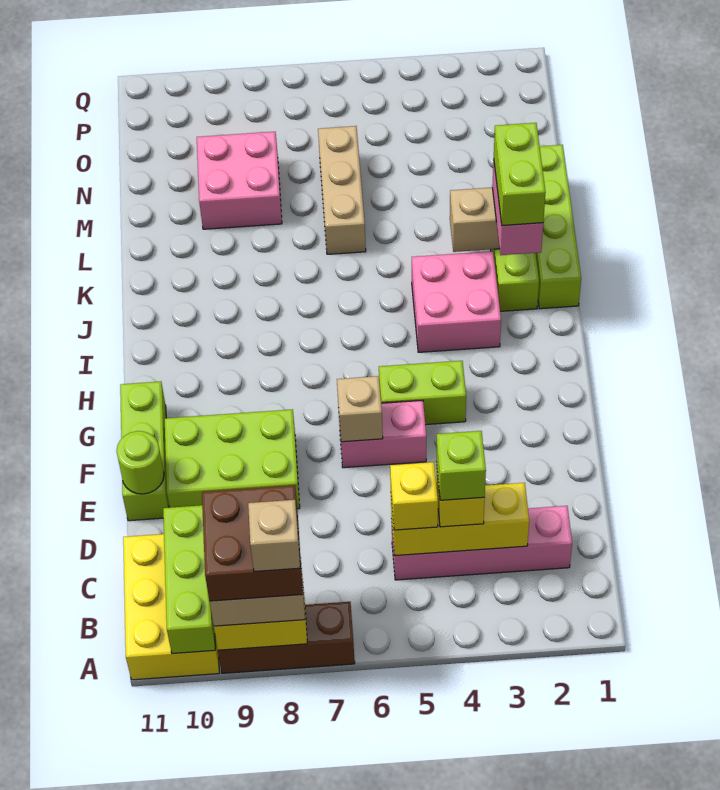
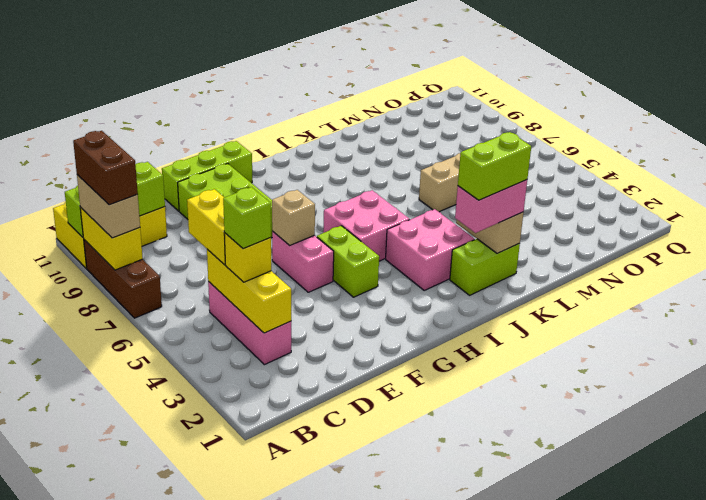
brown brick A8:B9 level 4 -> brown brick A8:A9 level 4
tan brick A8 level 5 -> none
pink brick C2:C5 level 1 -> pink brick C3:C5 level 1
yellow brick C5 level 3 -> yellow brick C5:C6 level 3
lime round brick E11 level 2 -> none
lime brick J1:M1 level 1 -> none
pink brick M8:N9 level 1 -> pink brick H5:I6 level 1

